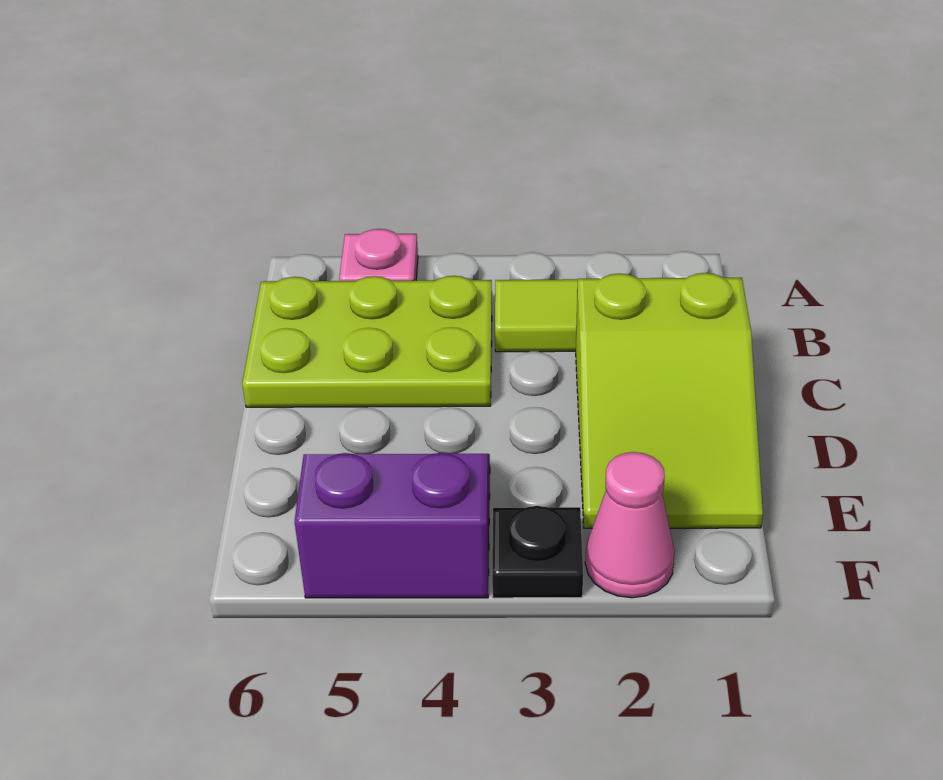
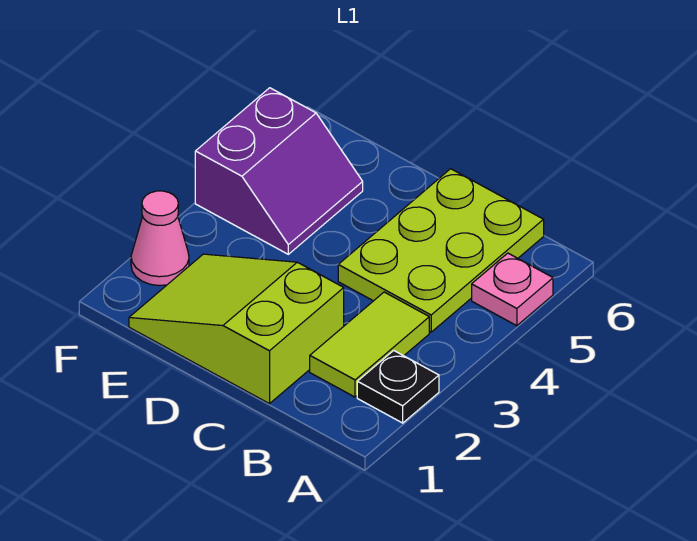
black plate F3 level 1 -> black plate A2 level 1

